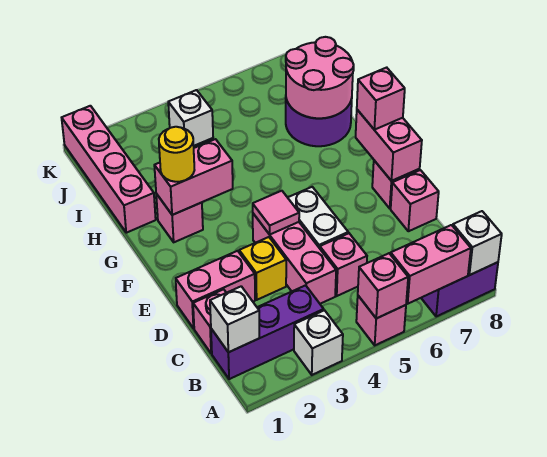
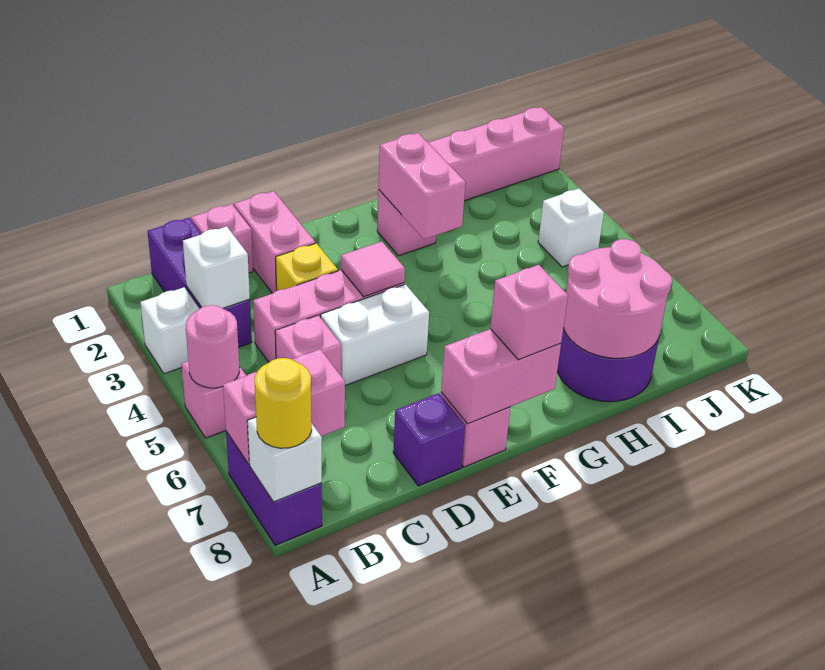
pink brick A5 level 2 -> pink round brick A5 level 2
pink brick A6:A7 level 2 -> pink brick A7:B7 level 2
white brick B1 level 2 -> white brick B3 level 2
pink brick D8 level 1 -> purple brick D8 level 1
yellow round brick G2 level 3 -> yellow round brick A8 level 3

